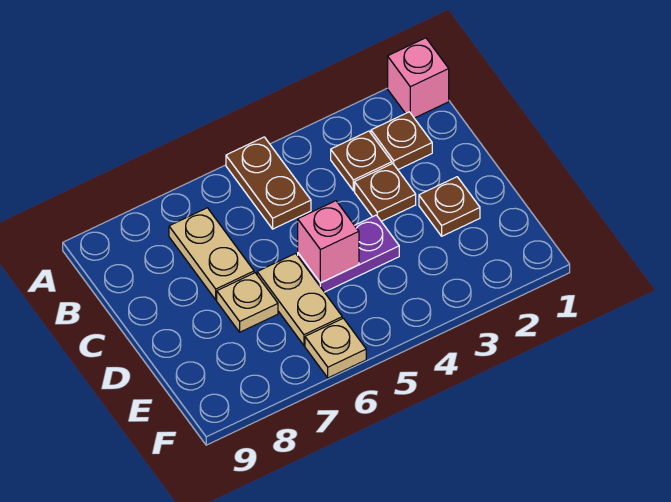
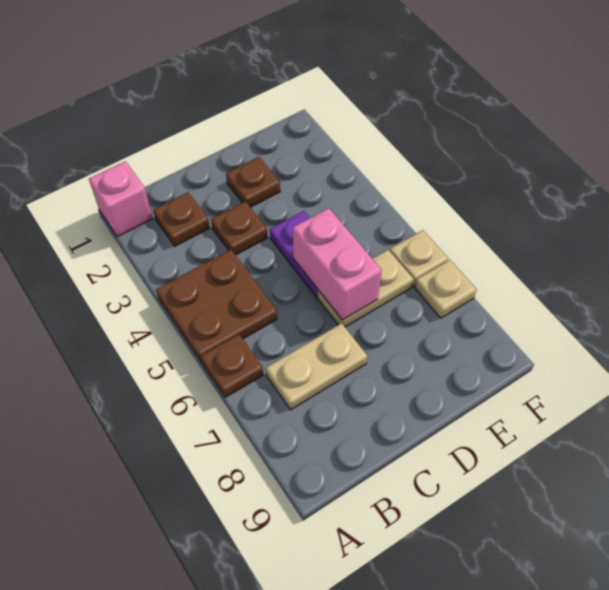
brown plate A5:B5 level 1 -> brown plate A4:B5 level 1
brown plate B3 level 1 -> brown plate A6 level 1
pink brick D5 level 2 -> pink brick D5:D6 level 2
tan plate D7 level 1 -> tan plate F7 level 1

